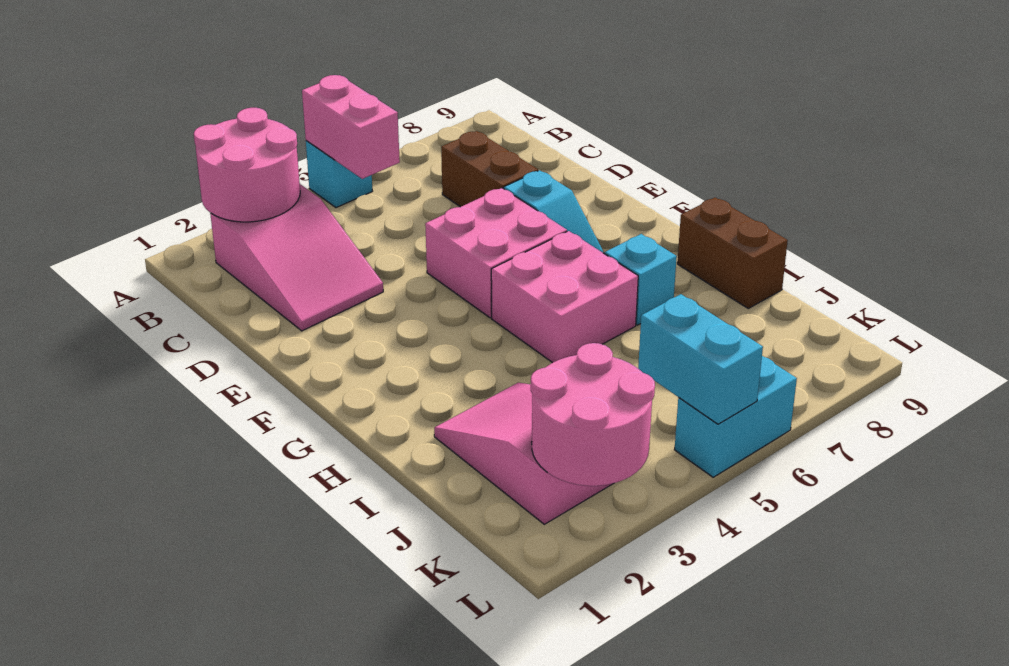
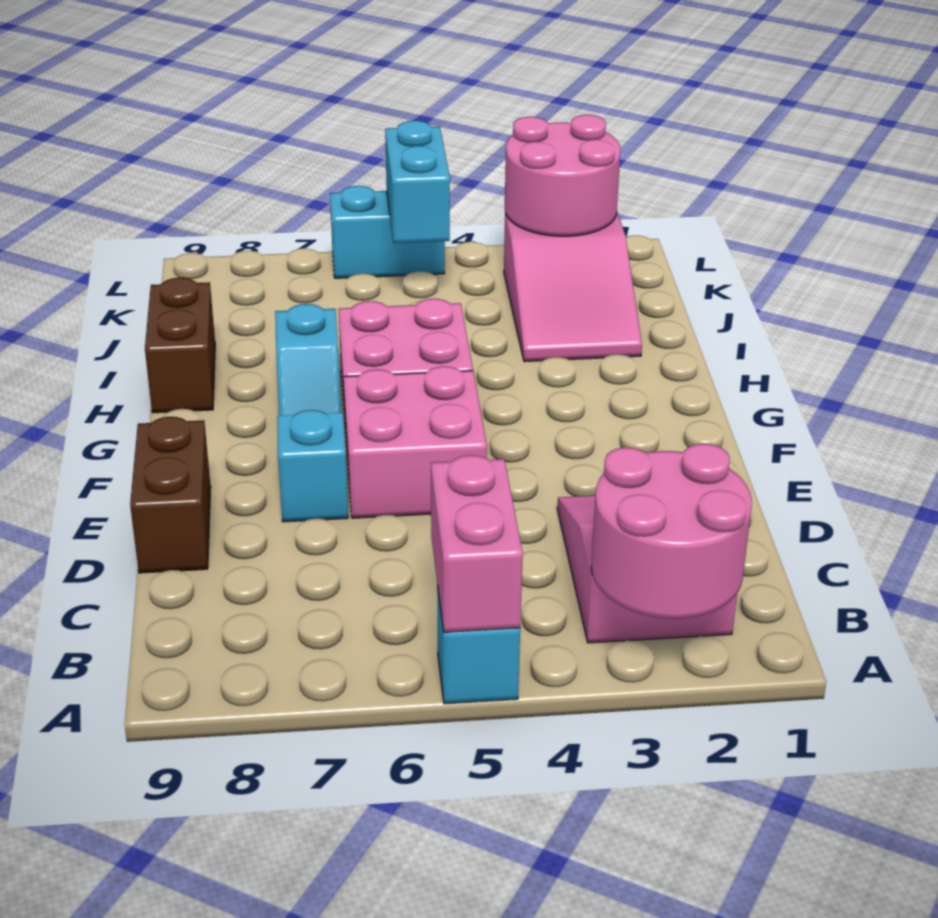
brown brick C7:D7 level 1 -> brown brick D9:E9 level 1

